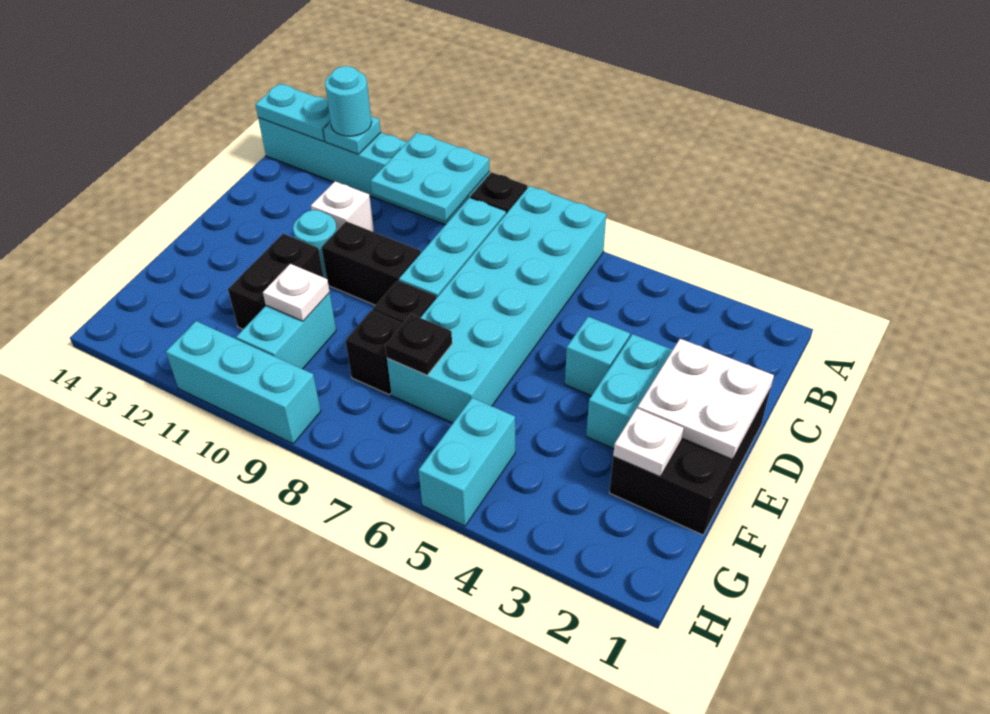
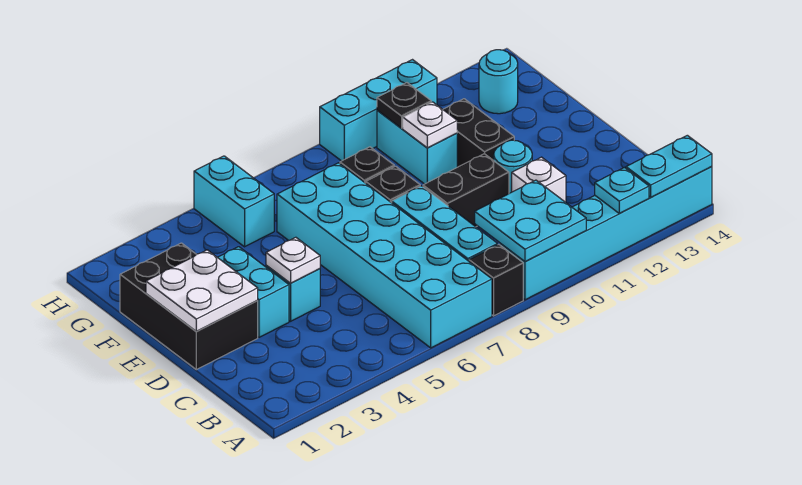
cyan round brick A12 level 3 -> cyan round brick G13 level 1
white plate F2 level 2 -> white plate D4 level 2
black plate F7 level 2 -> black plate G10 level 2

